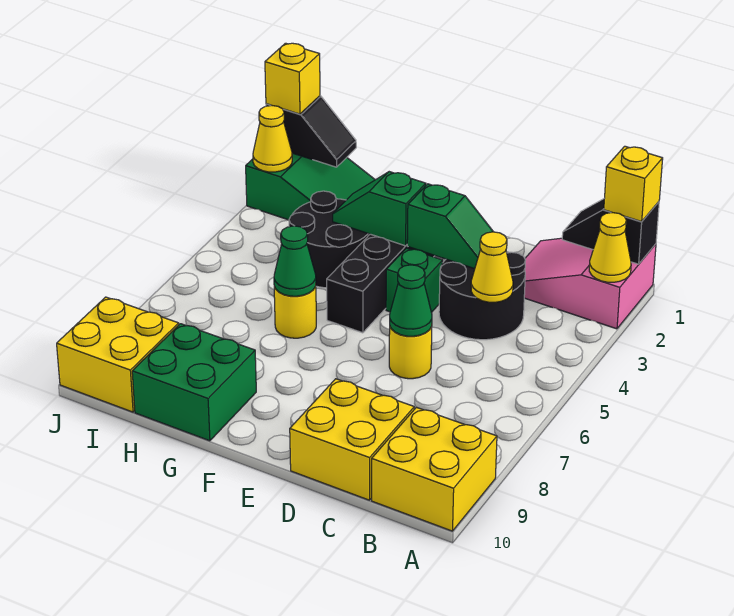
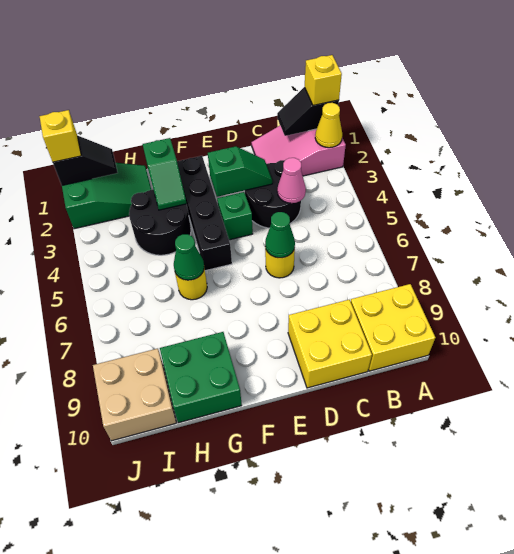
yellow cone C4 level 2 -> pink cone C4 level 2
green slope F3:G3 level 2 top F -> green slope G2:G3 level 2 top 2
yellow brick I9:J10 level 1 -> tan brick I9:J10 level 1
yellow cone J2 level 2 -> none

